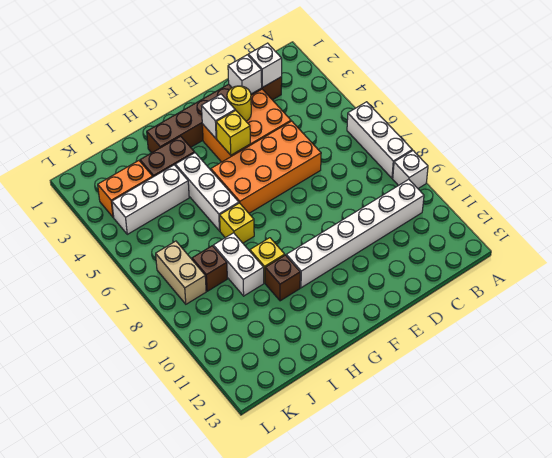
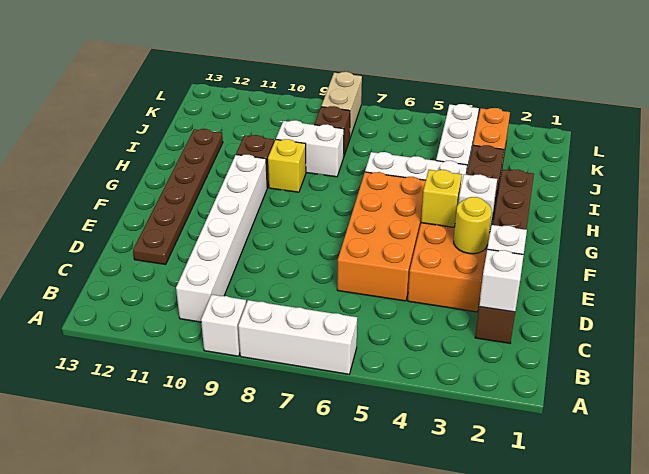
none -> brown plate D12:I12 level 1
yellow brick H7 level 1 -> none
tan brick K7:K8 level 1 -> tan brick K8:L8 level 1

